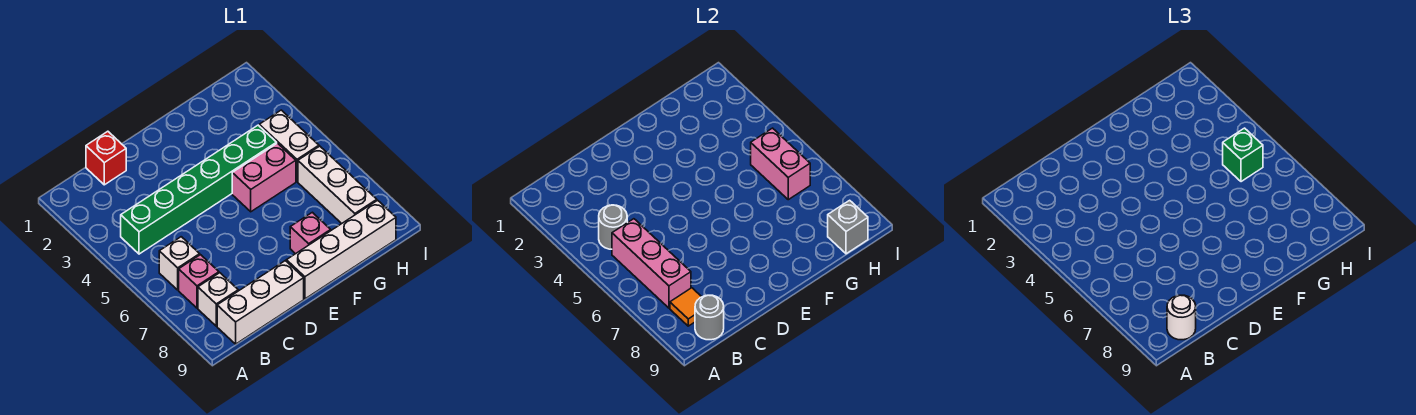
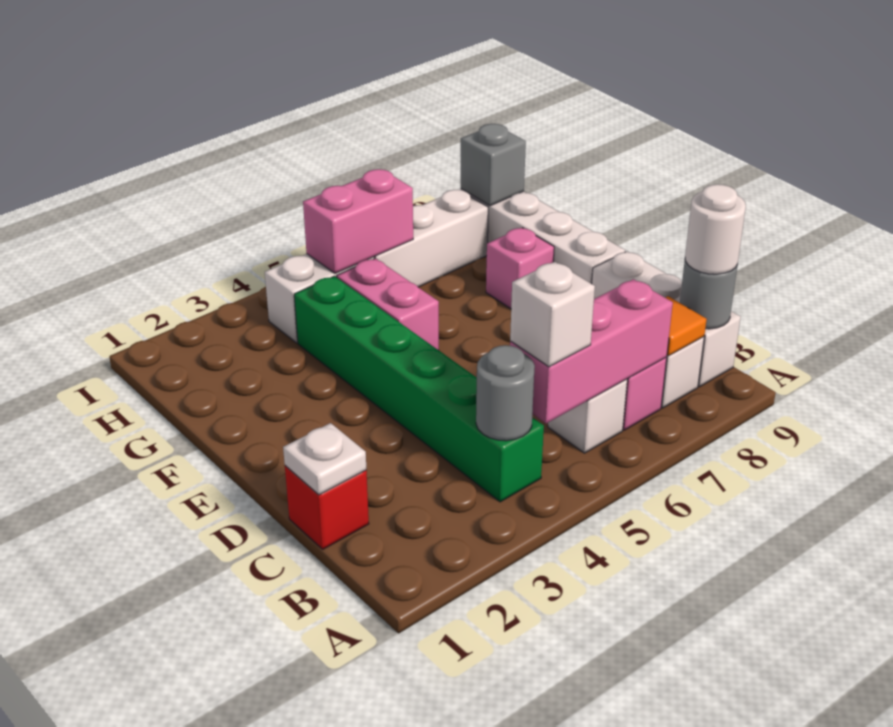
none -> white brick B5 level 3
none -> white plate C1 level 2
green brick H5 level 3 -> none

